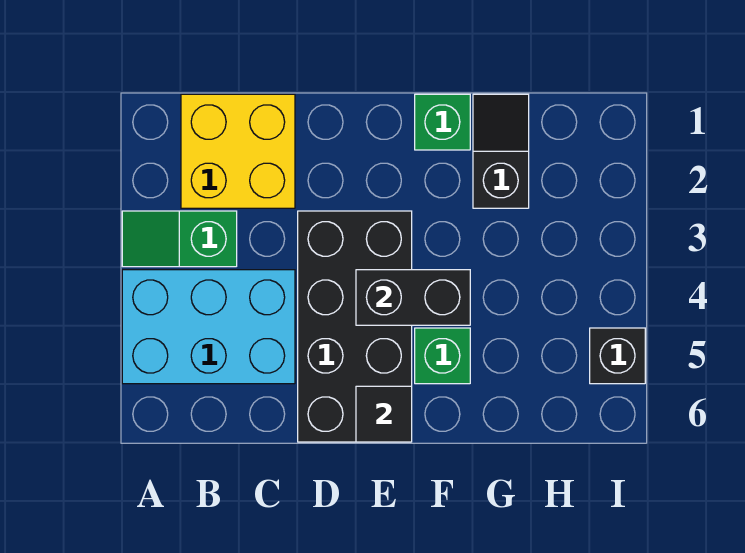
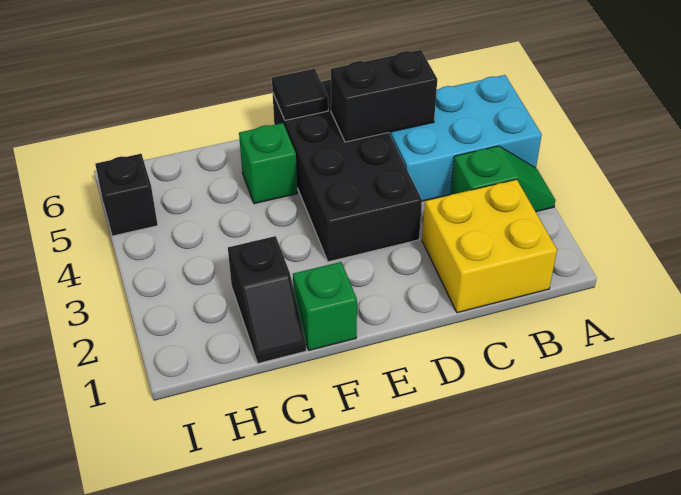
black brick E4:F4 level 2 -> black brick C5:D5 level 2

